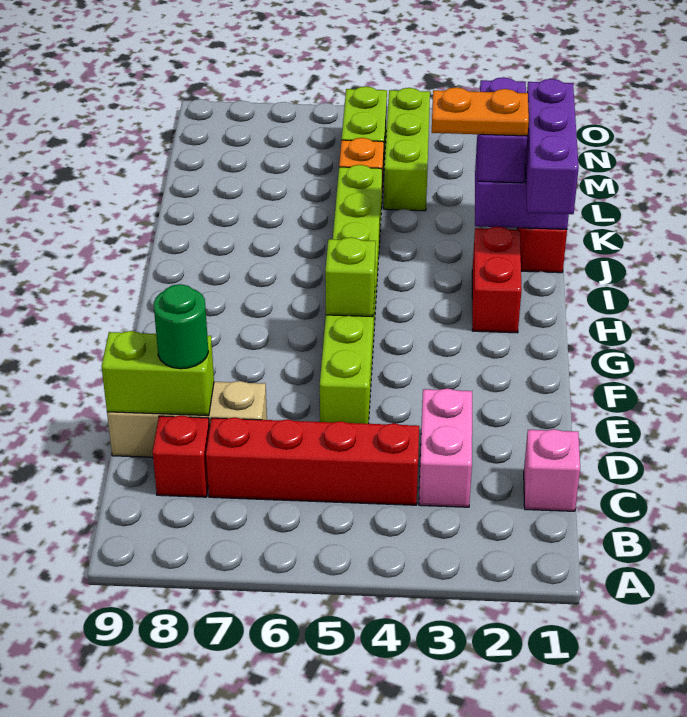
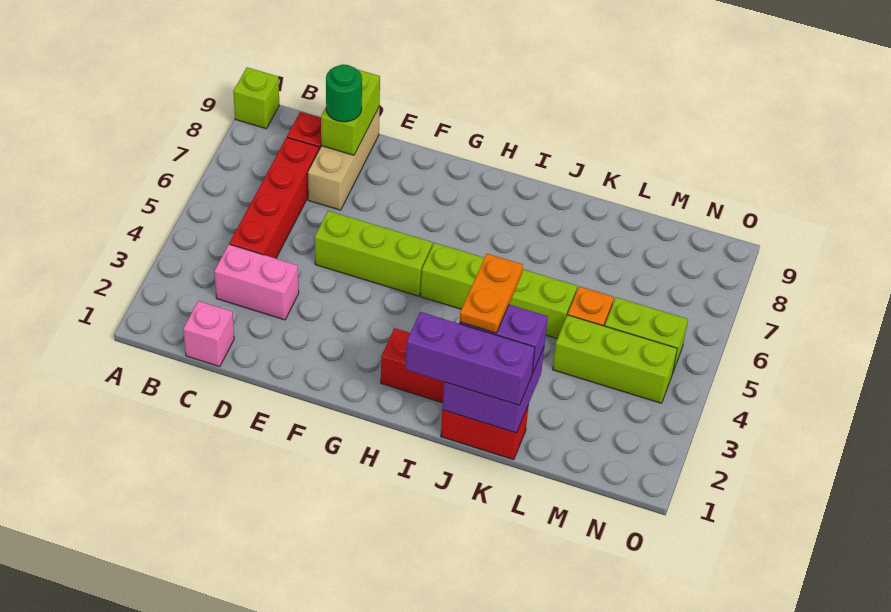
lime brick G5 level 2 -> lime brick A9 level 1

